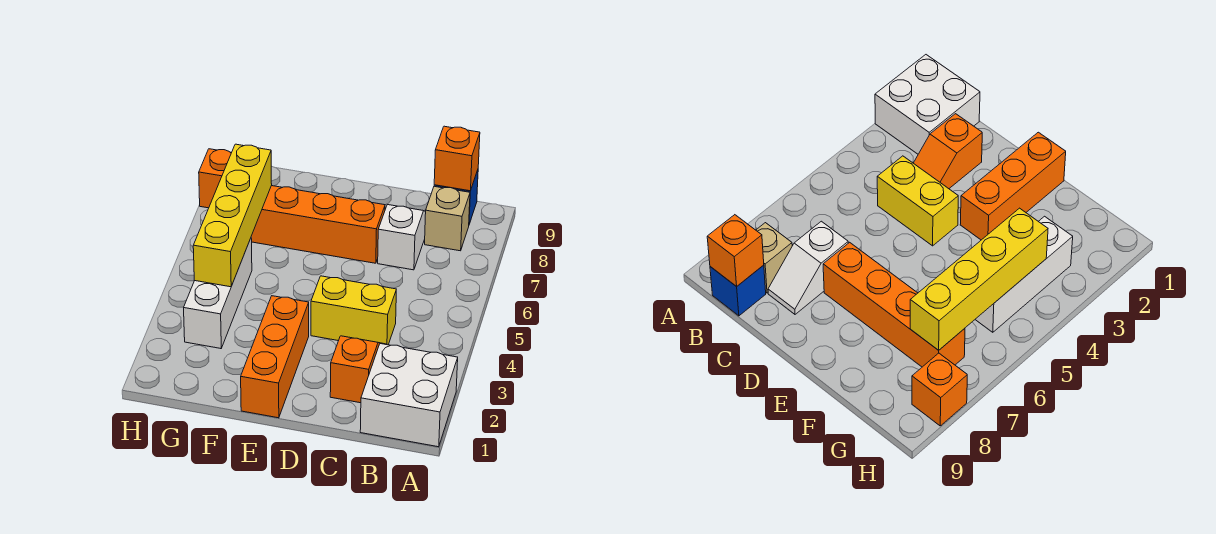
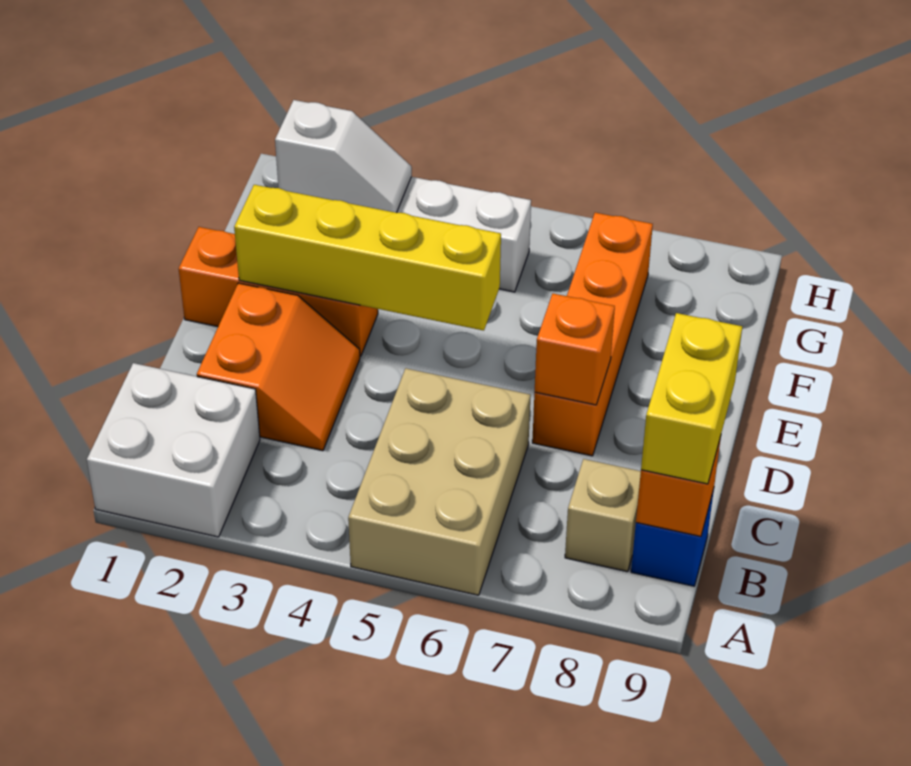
none -> tan brick A5:C6 level 1
orange slope C2:C3 level 1 top 2 -> orange slope C2:D3 level 1 top 2
yellow brick C4:D4 level 1 -> yellow brick B9:C9 level 3
white slope C7:C8 level 1 top 7 -> white slope G2:G3 level 2 top 2
yellow brick G4:G7 level 2 -> yellow brick E2:E5 level 2
orange brick H8 level 1 -> orange brick D7 level 2

